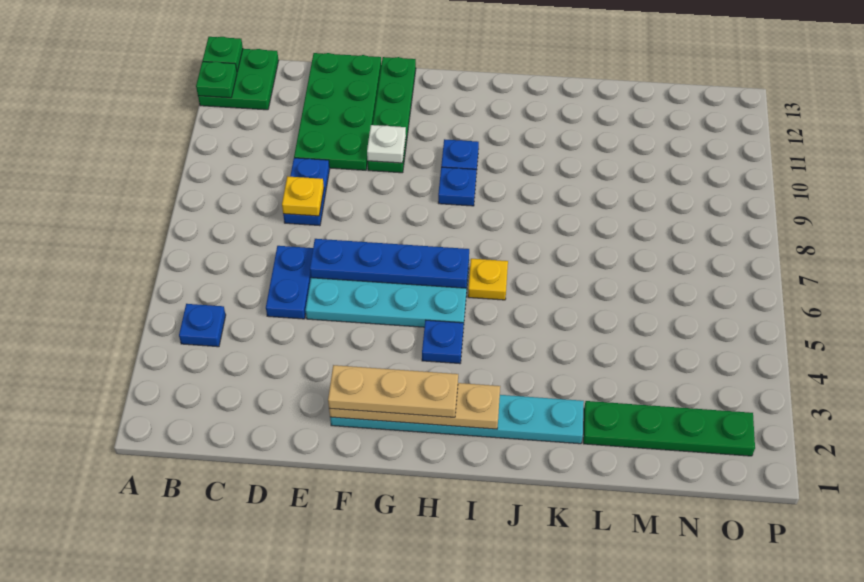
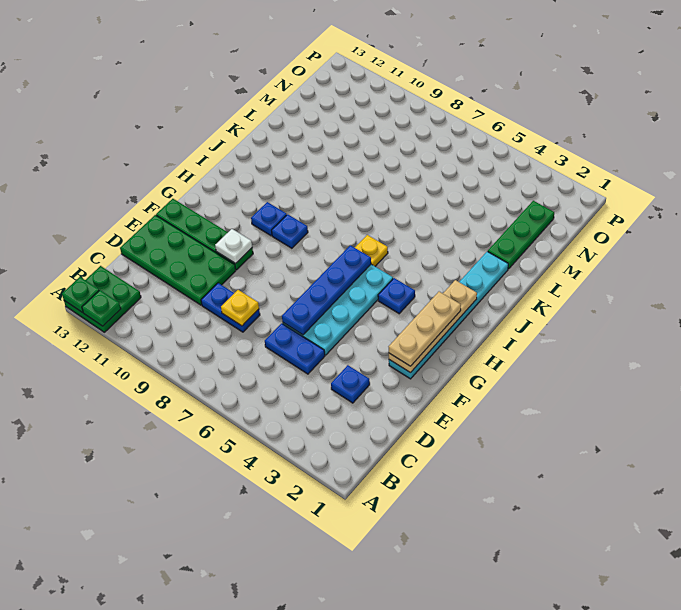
blue plate B4 level 1 -> blue plate D3 level 1
green plate L2:O2 level 1 -> green plate L2:N2 level 1

